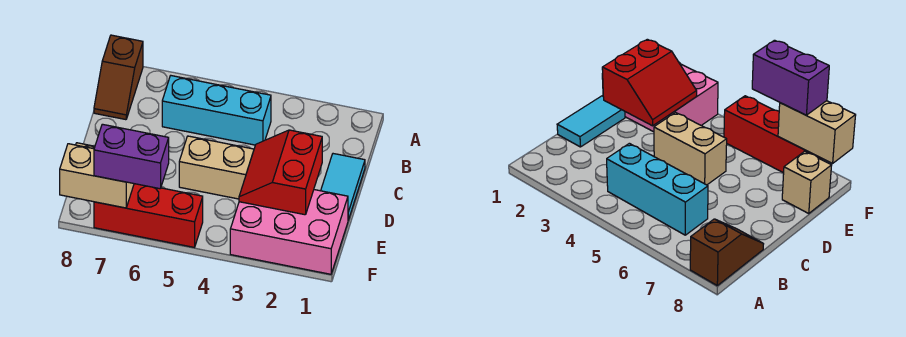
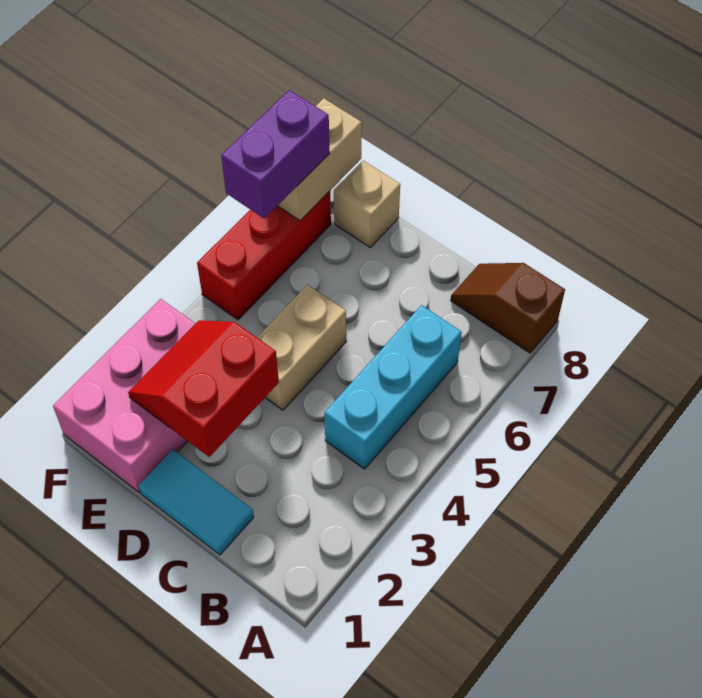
red slope D2:E3 level 2 top 2 -> red slope D2:E3 level 2 top D

